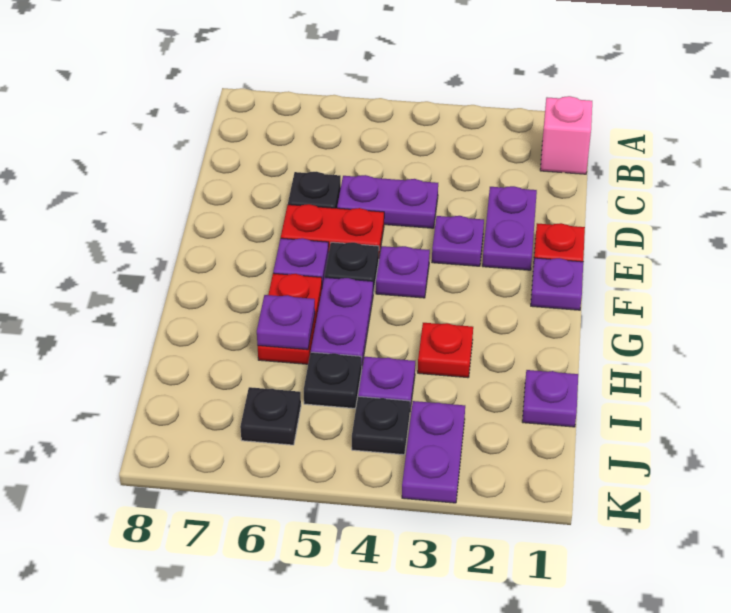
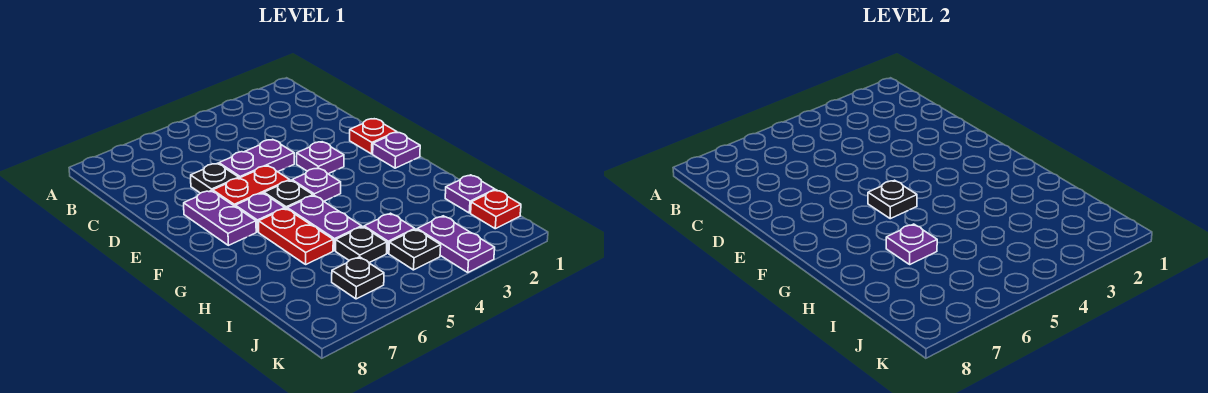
pink brick B1 level 1 -> none
purple plate D2:E2 level 1 -> purple plate E7:F7 level 1
none -> black plate F5 level 2
red plate H3 level 1 -> red plate J1 level 1

